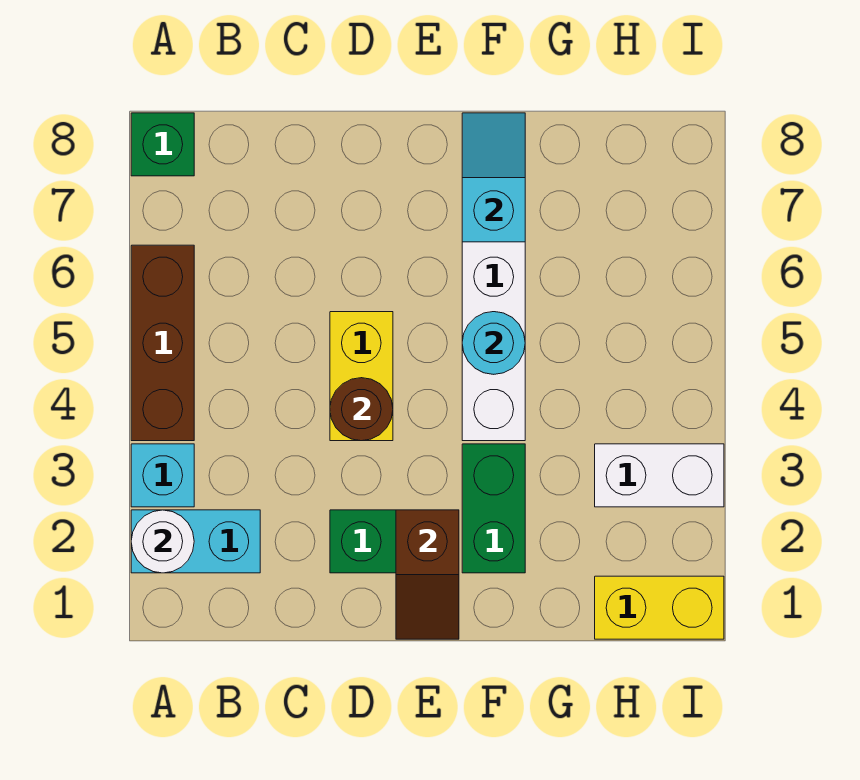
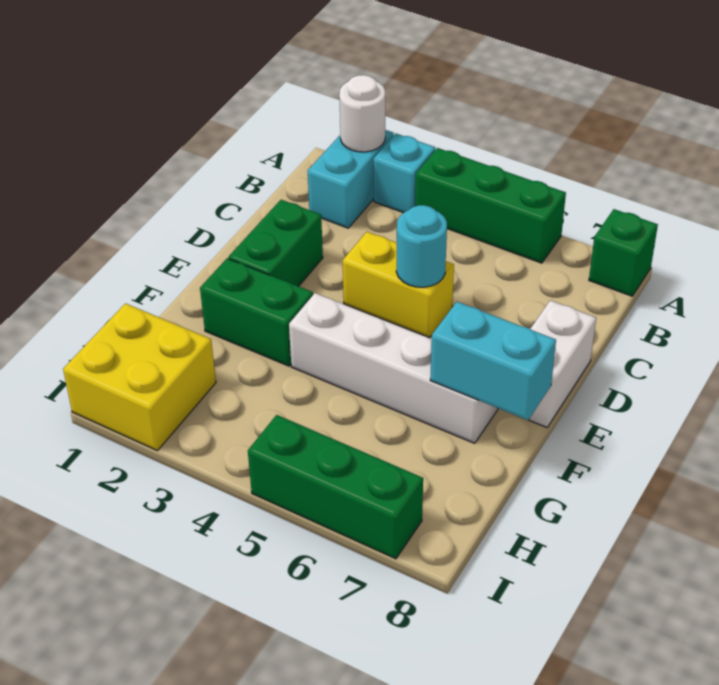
brown brick A4:A6 level 1 -> green brick A4:A6 level 1
brown round brick D4 level 2 -> none
brown slope E1:E2 level 2 top 2 -> none
cyan round brick F5 level 2 -> cyan round brick D5 level 2
cyan slope F7:F8 level 2 top 7 -> cyan brick F7:F8 level 2
yellow brick H1:I1 level 1 -> yellow brick H1:I2 level 1
white brick H3:I3 level 1 -> white brick D8:E8 level 1
none -> green brick I5:I7 level 1

